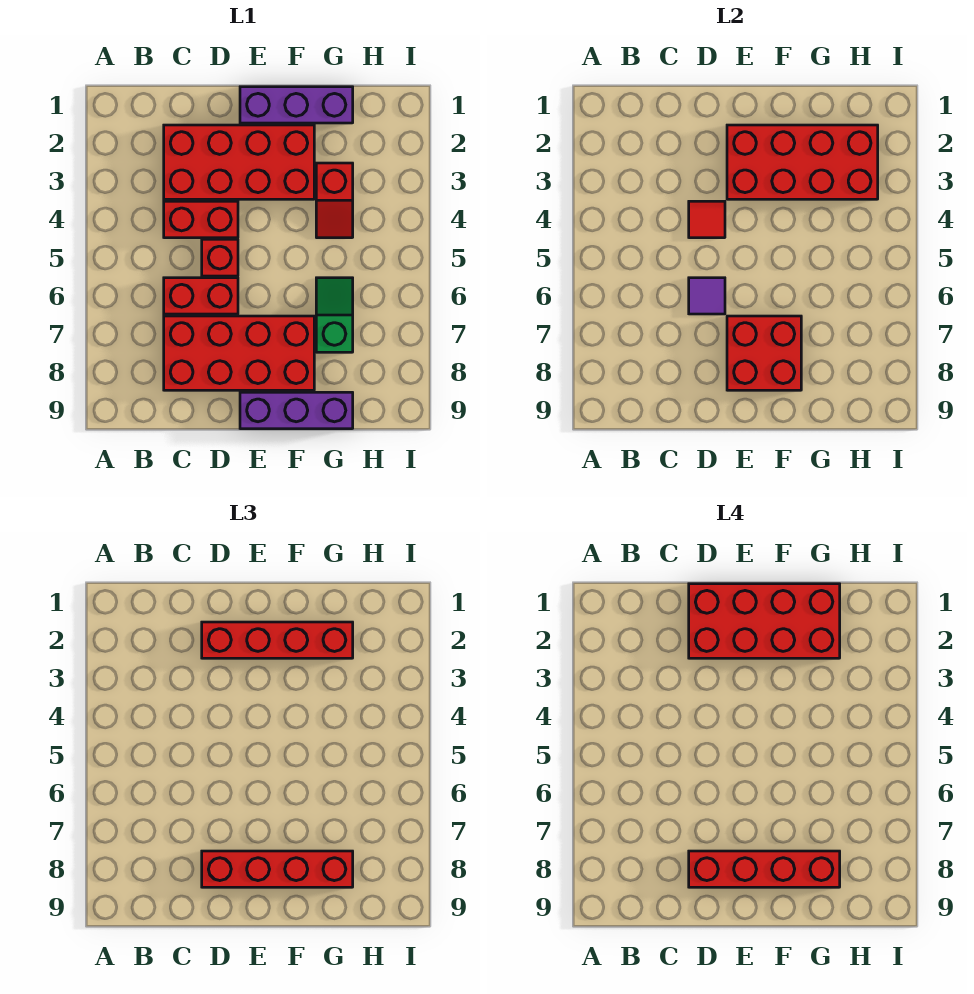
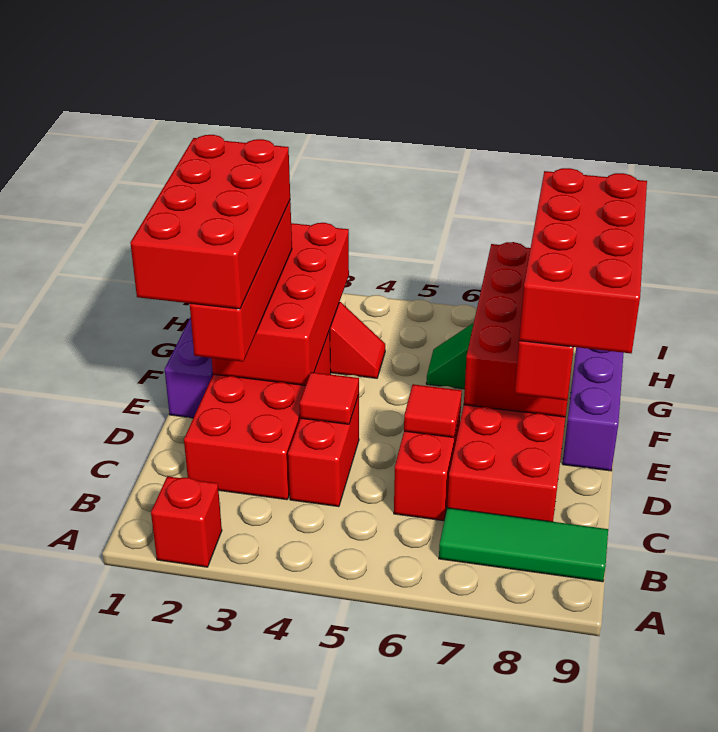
none -> green tile B7:B9 level 1
red brick D5 level 1 -> red brick A2 level 1
purple tile D6 level 2 -> red tile D6 level 2
red brick D8:G8 level 4 -> red brick D8:G9 level 4
red brick E7:F8 level 2 -> red brick E7:H8 level 2

